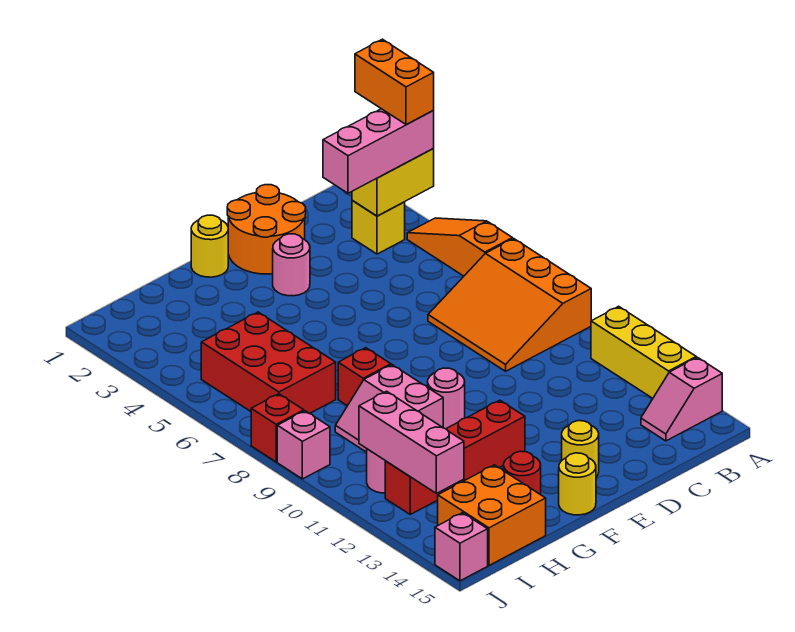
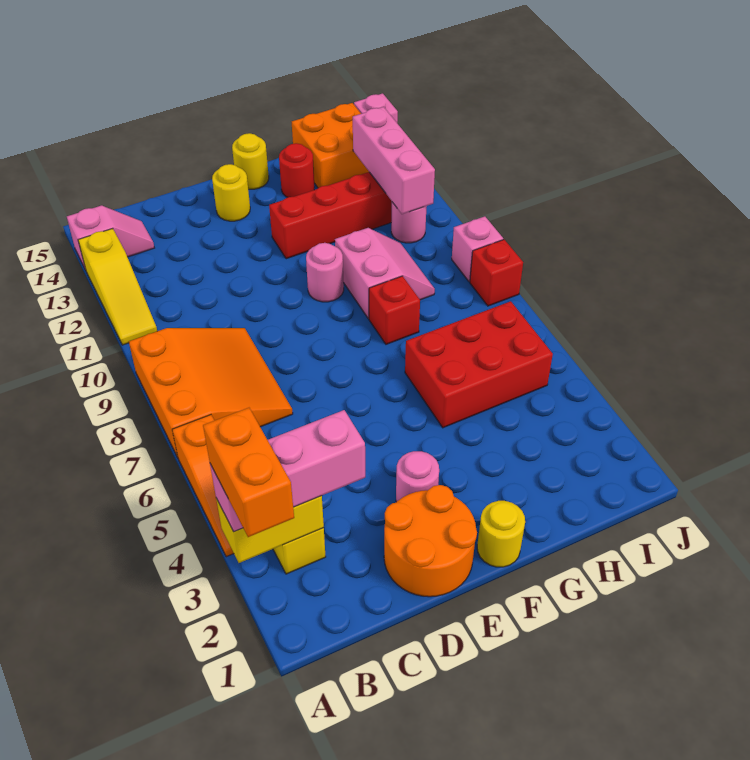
yellow brick A11:A13 level 1 -> yellow slope A11:A13 level 1 top 13
red brick H5:I7 level 1 -> red brick G5:I6 level 1

